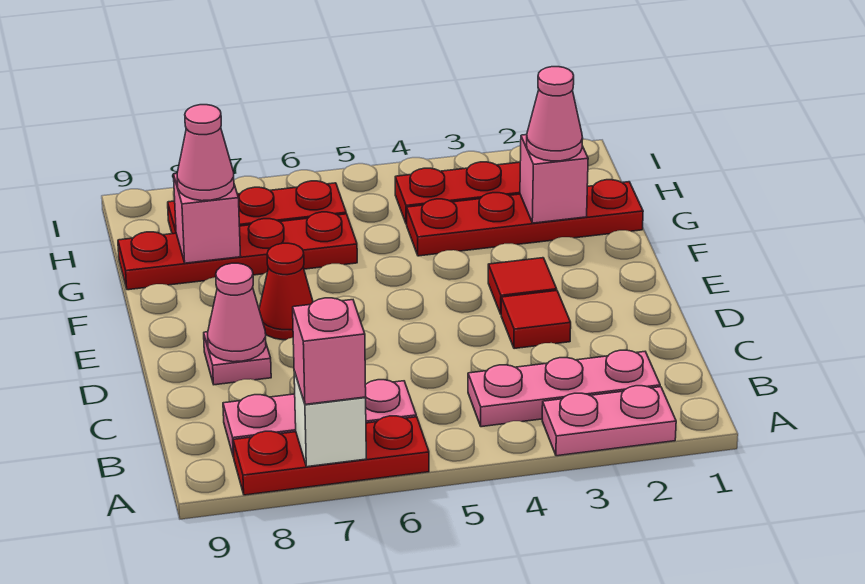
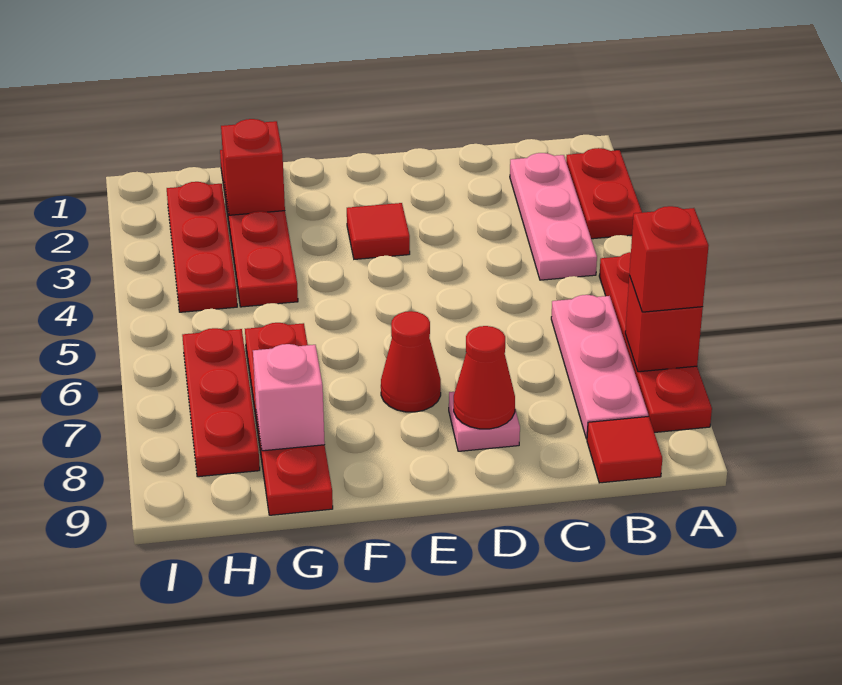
pink plate A2:A3 level 1 -> red plate A2:A3 level 1
red plate A6:A8 level 1 -> red plate A5:A8 level 1
white brick A7 level 2 -> red brick A7 level 2
pink brick A7 level 3 -> red brick A7 level 3
red tile D3 level 1 -> red tile B9 level 1
pink cone D8 level 2 -> red cone D8 level 2
pink brick G2 level 2 -> red brick G2 level 2
pink cone G2 level 3 -> none
pink cone G8 level 3 -> none

